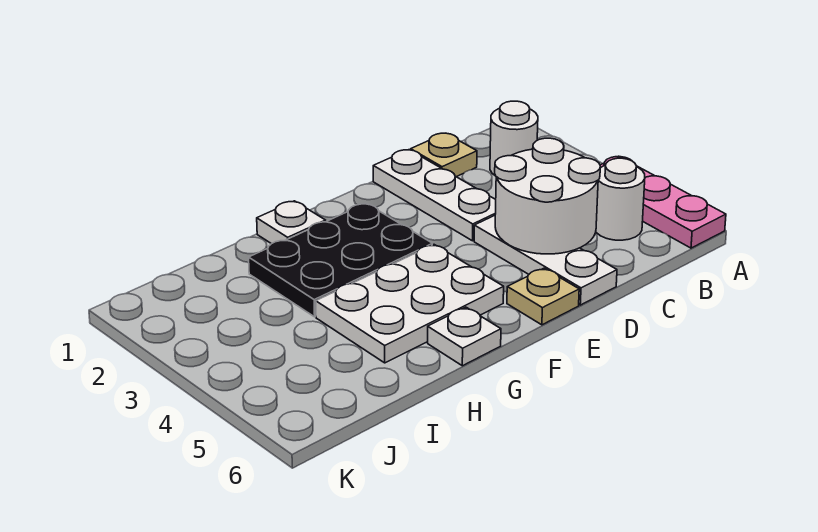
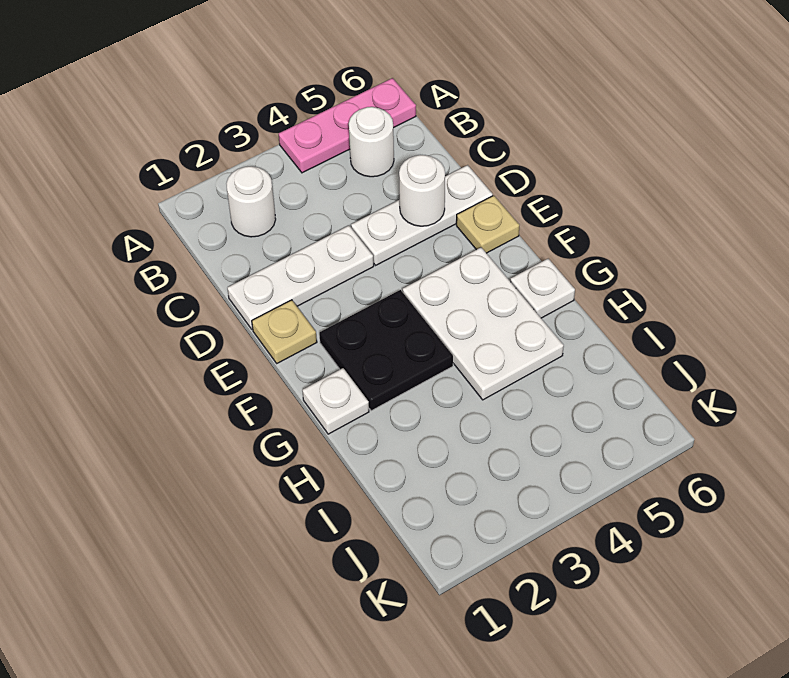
tan plate C1 level 1 -> tan plate E1 level 1
white round brick C4:D5 level 2 -> white round brick D5 level 2
black plate F2:H3 level 1 -> black plate F2:G3 level 1

